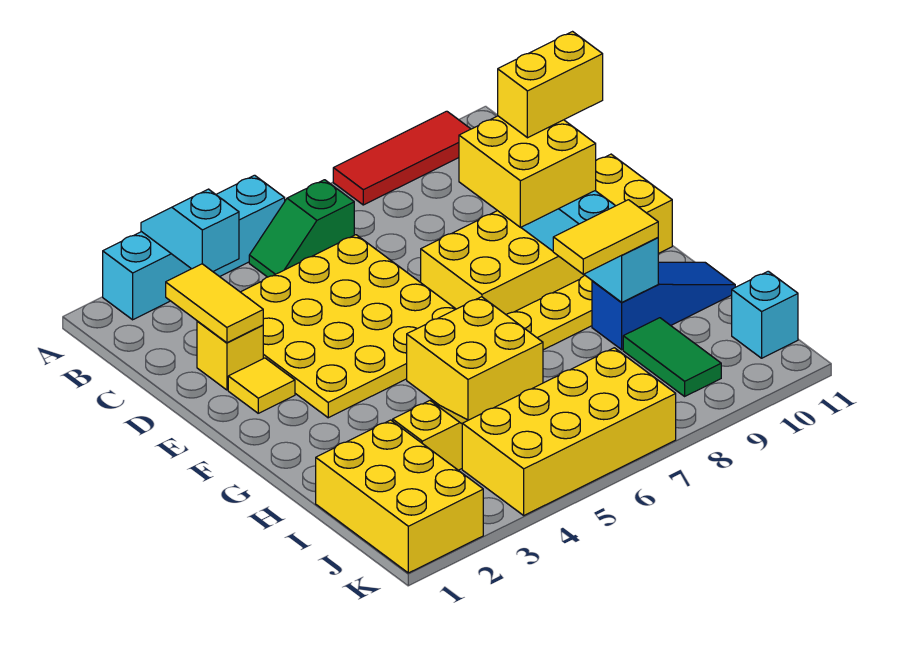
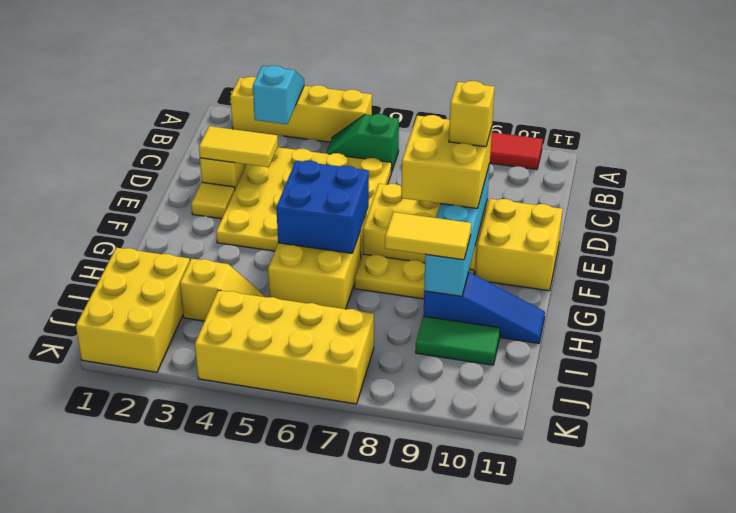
cyan brick A2:A5 level 1 -> yellow brick A2:A5 level 1
yellow tile C2:D2 level 2 -> yellow tile D2:D3 level 2
yellow brick E9:E10 level 4 -> yellow brick E9 level 4
none -> blue brick F5:G6 level 2
green tile I9:J9 level 1 -> green tile I9:I10 level 1
cyan brick J11 level 1 -> none

